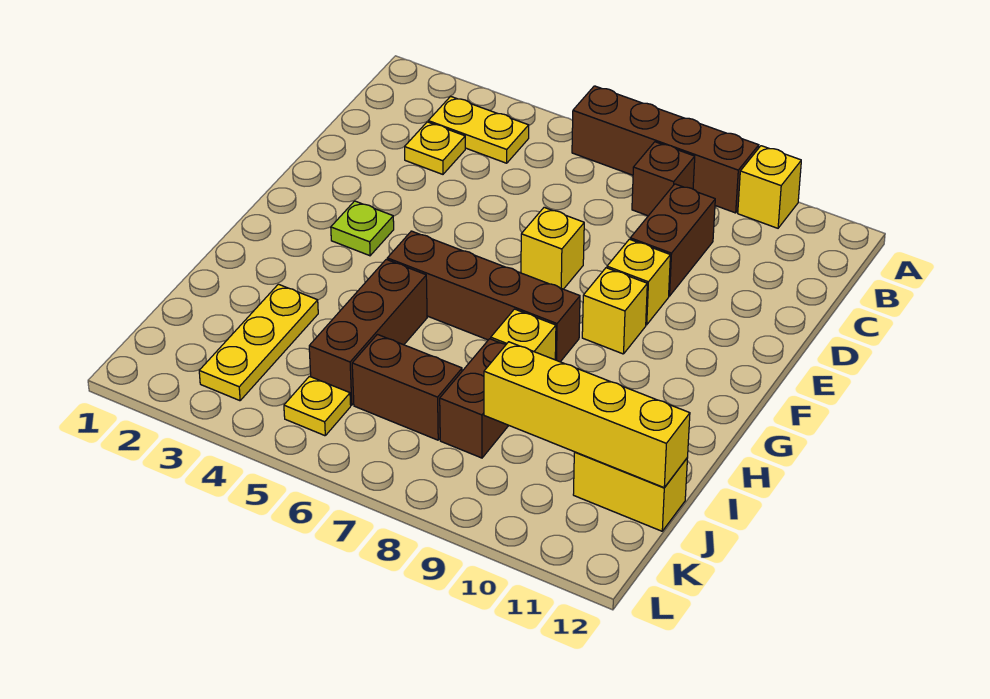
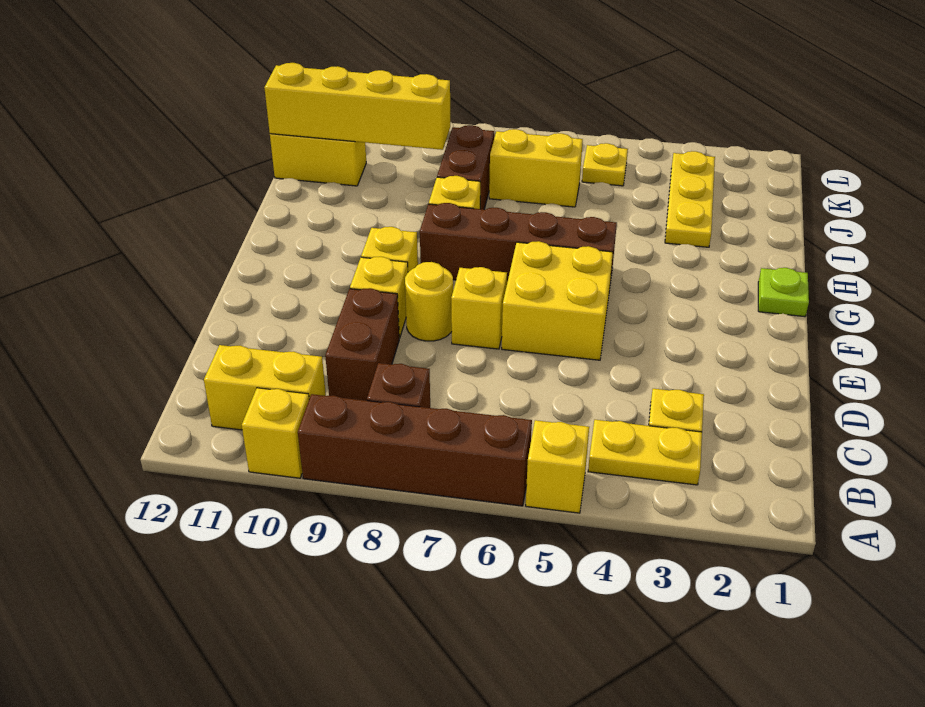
none -> yellow brick A5 level 1
none -> yellow brick B10:B11 level 1
none -> yellow brick E5:F6 level 1
none -> yellow round brick E8 level 1
lime plate F3 level 1 -> lime plate G1 level 1
brown brick H5:J5 level 1 -> none
brown brick J6:J7 level 1 -> yellow brick J6:J7 level 1

